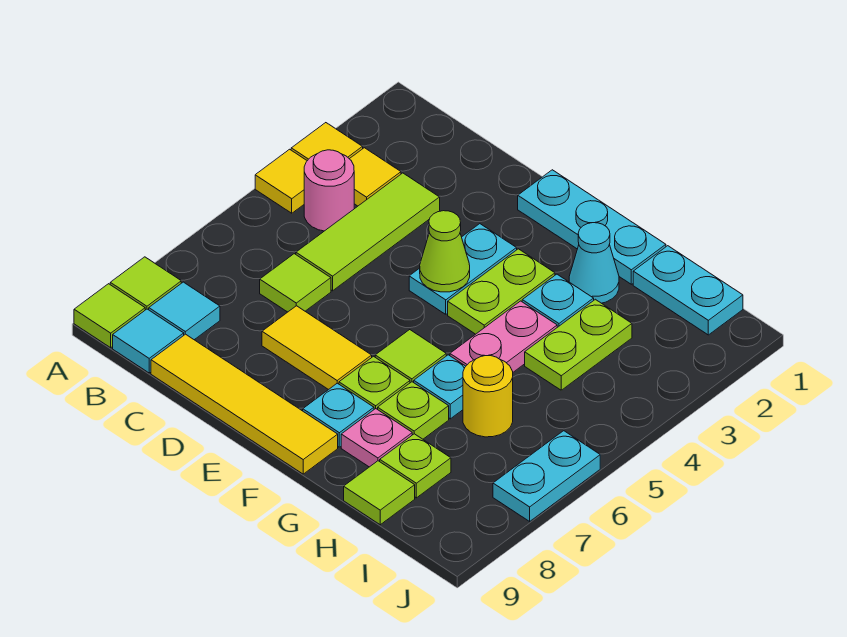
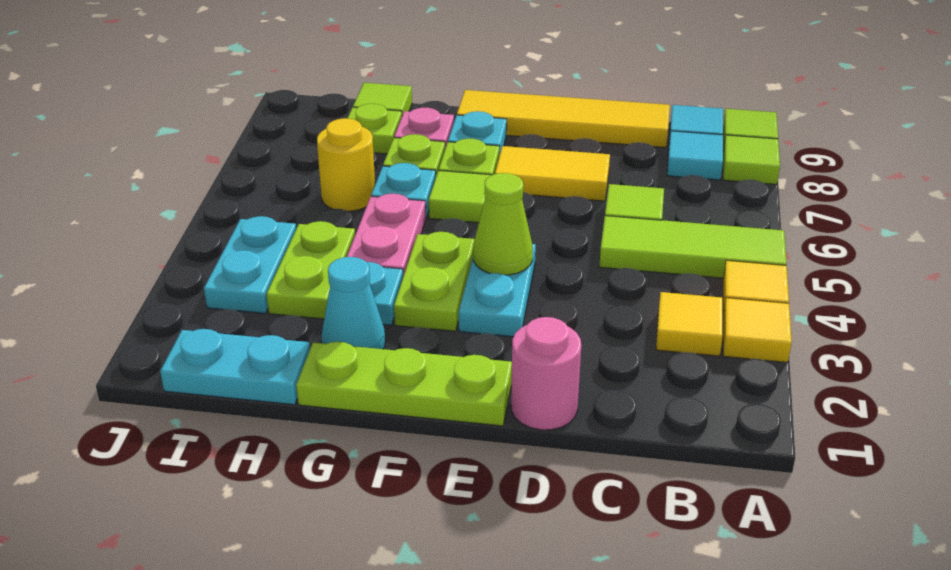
pink round brick B4 level 1 -> pink round brick D1 level 1
lime tile C3:C5 level 1 -> lime tile A5:C5 level 1
cyan plate E1:G1 level 1 -> lime plate E1:G1 level 1
cyan plate J6:J7 level 1 -> cyan plate I3:I4 level 1

